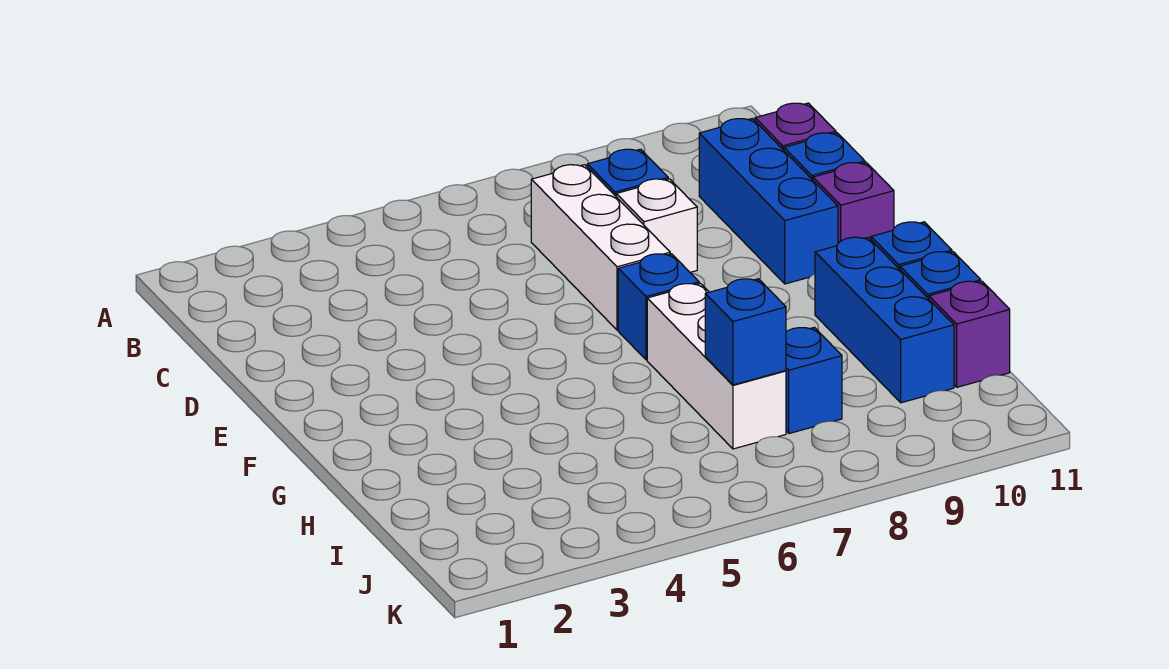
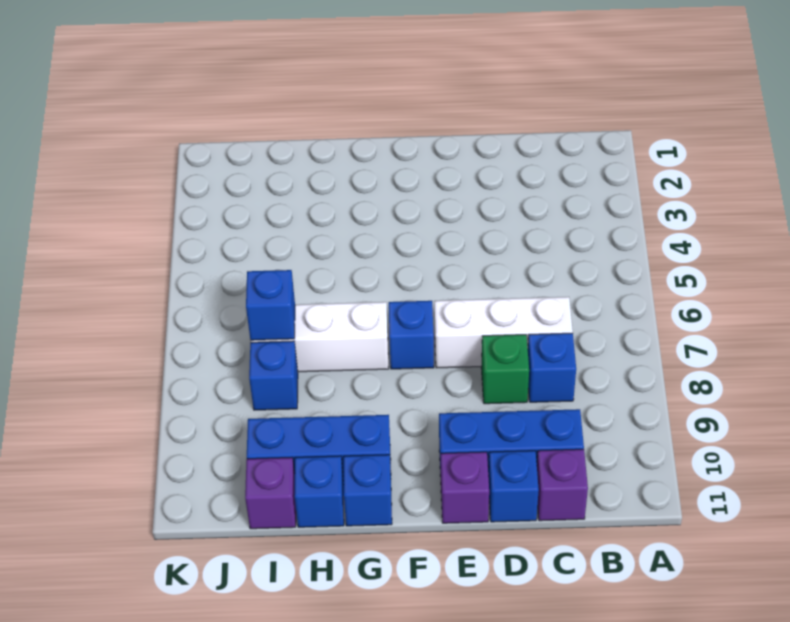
white brick D8 level 1 -> green brick D8 level 1

